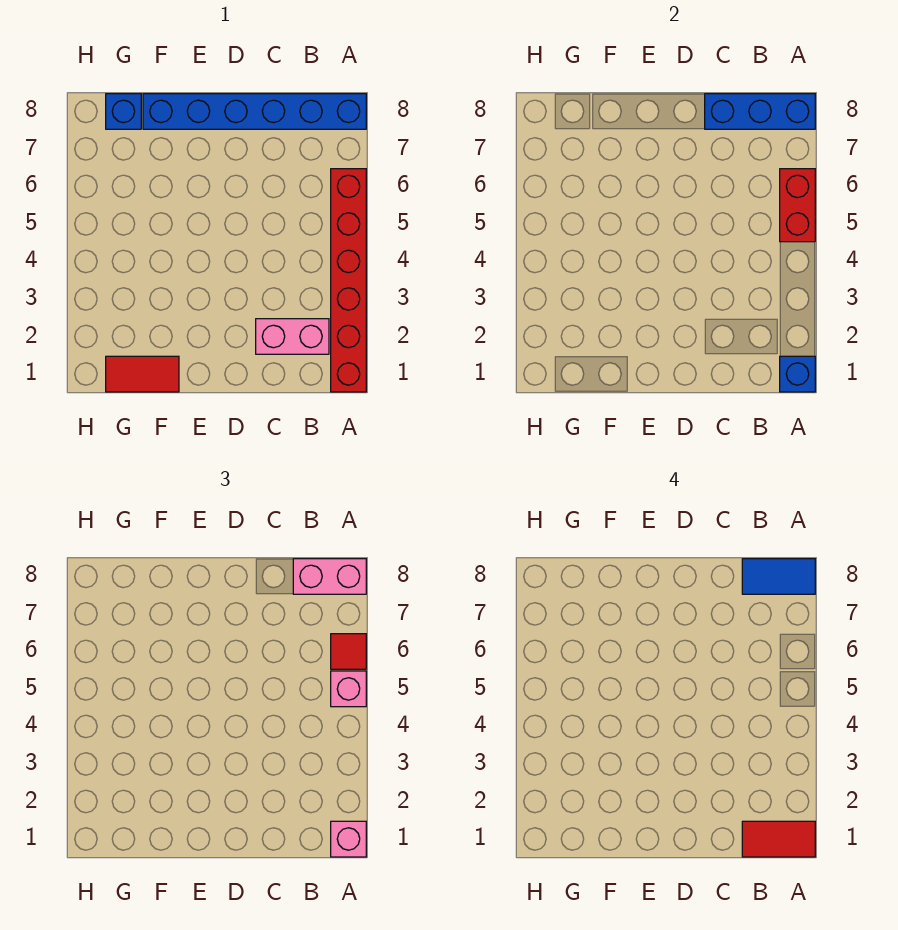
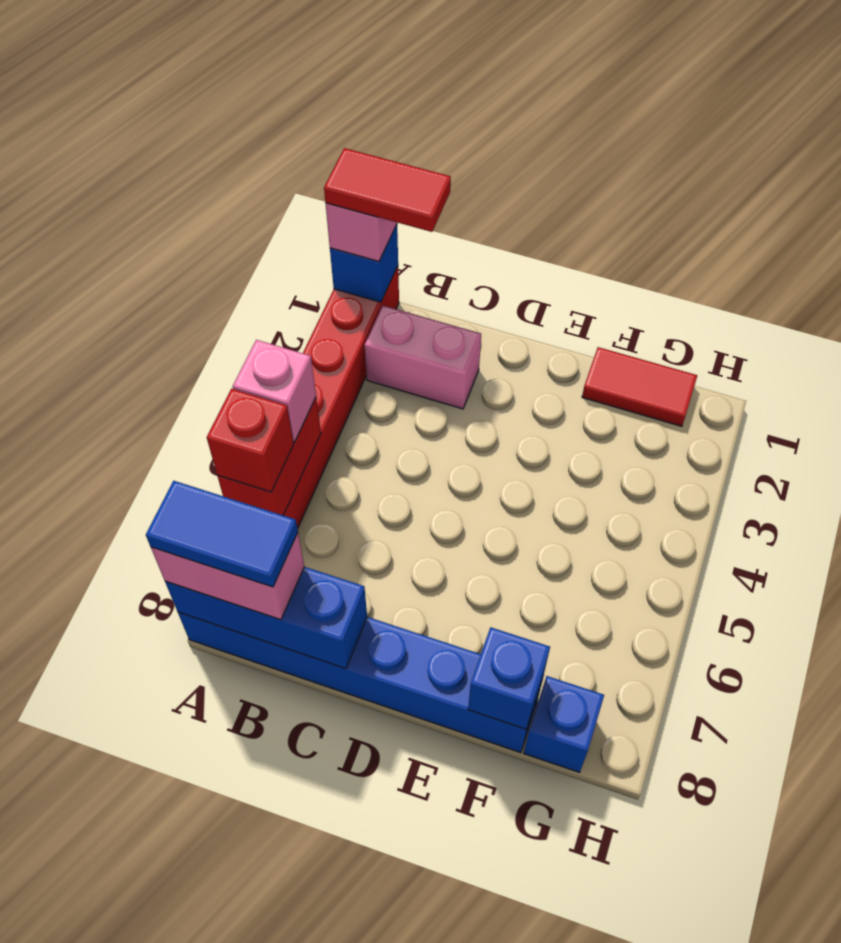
red tile A6 level 3 -> red brick A6 level 3
none -> blue brick F8 level 2

